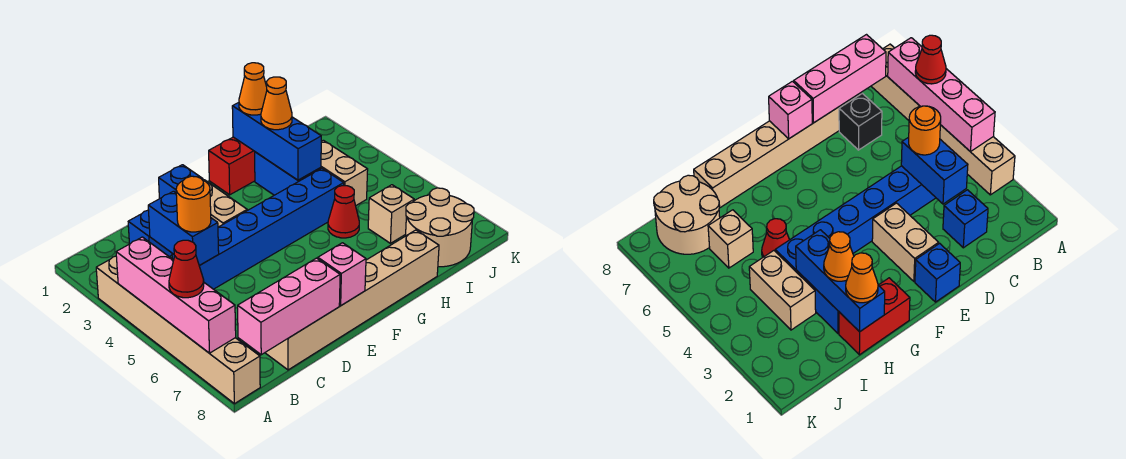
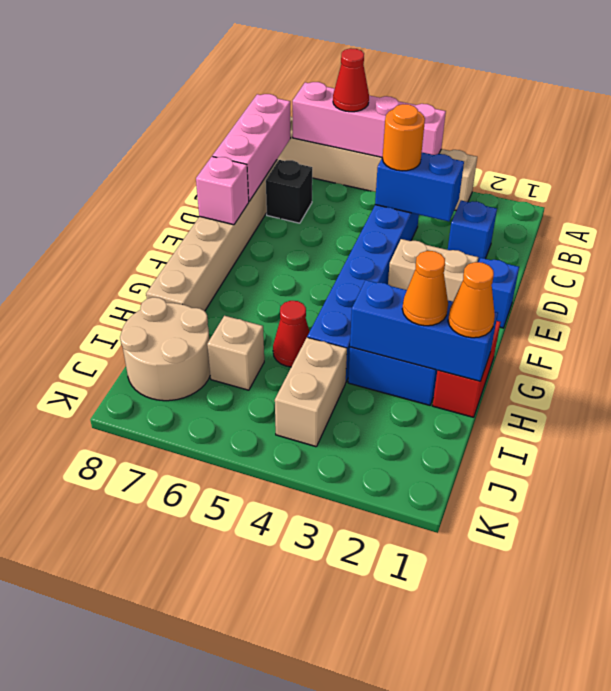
tan brick I3:I4 level 1 -> tan brick I4:J4 level 1

